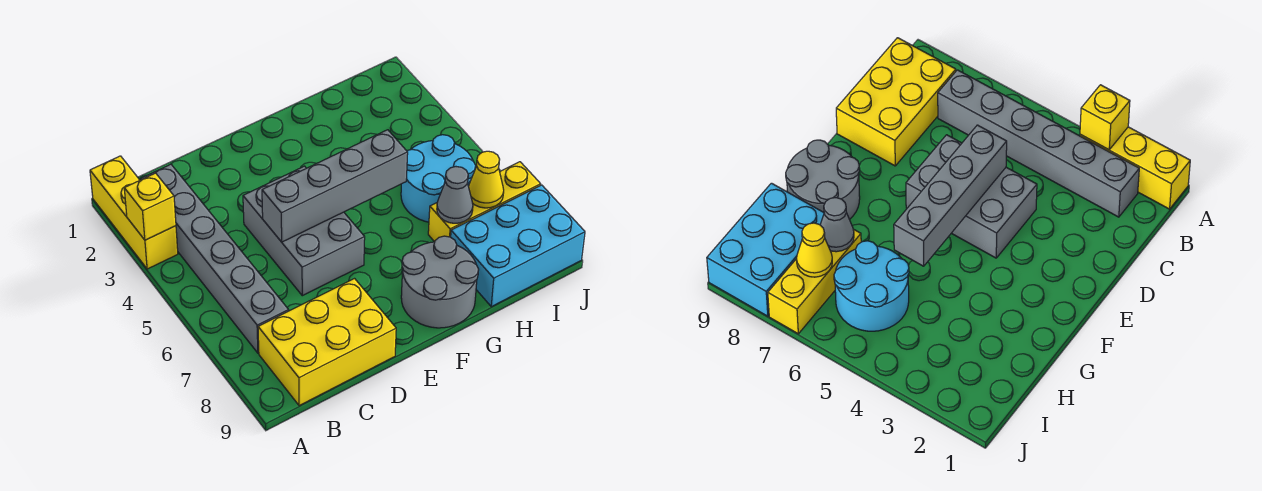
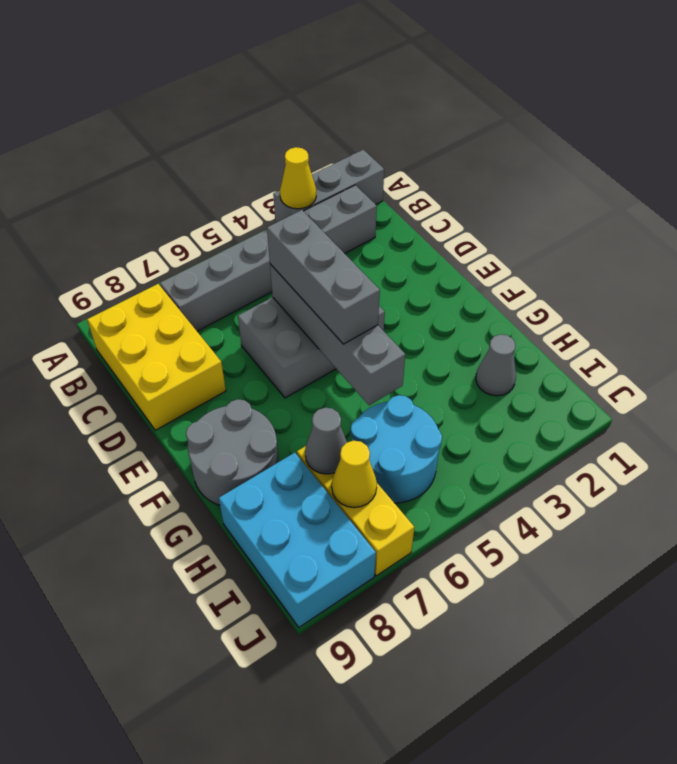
yellow brick A1:A3 level 1 -> grey brick A1:A3 level 1
yellow brick A3 level 2 -> yellow cone A3 level 2
none -> grey brick D5:F5 level 3
none -> grey cone H2 level 1

